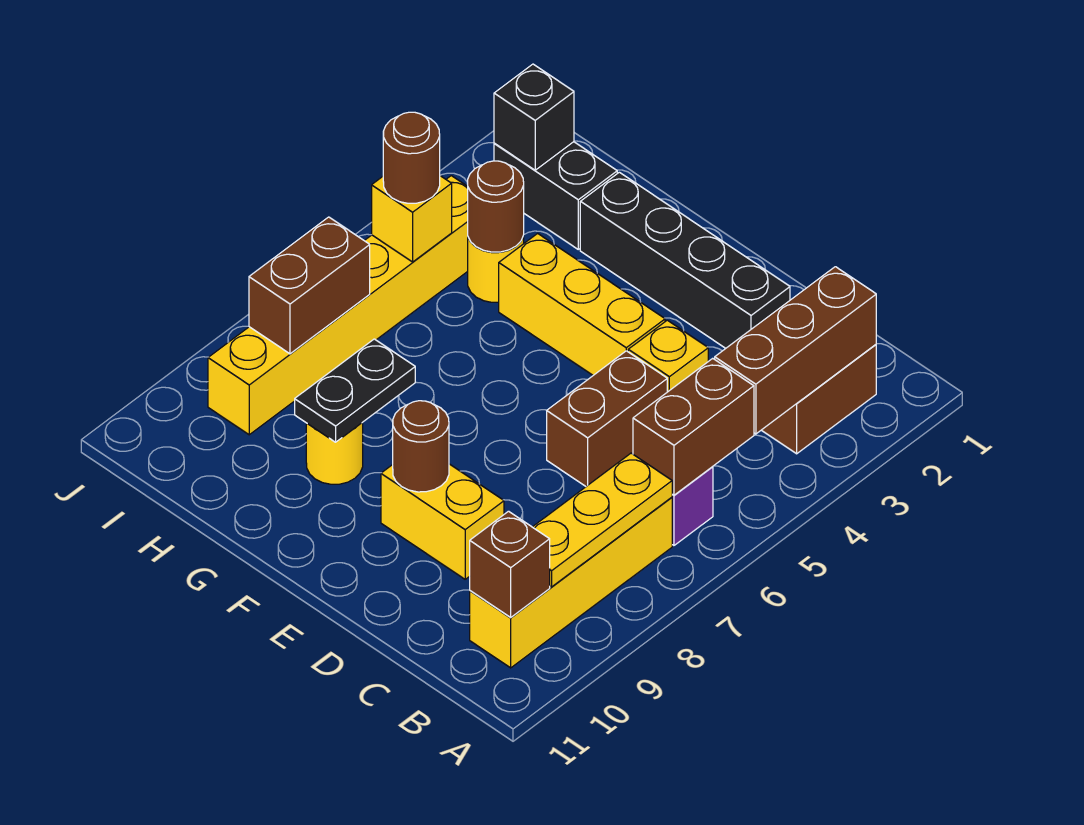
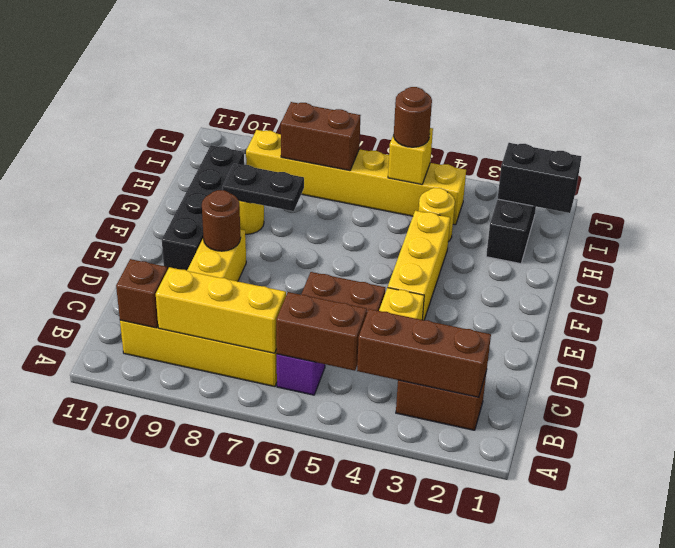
yellow plate B7:B9 level 2 -> yellow brick B7:B9 level 2
black brick D2:G2 level 1 -> black brick E10:H10 level 1
brown round brick H4 level 2 -> none
black brick I2 level 2 -> black brick I1:I2 level 2

